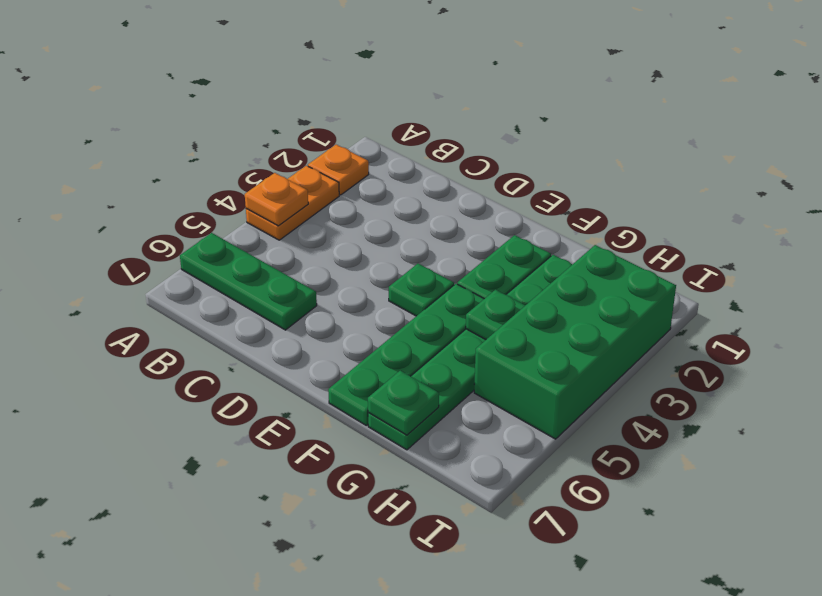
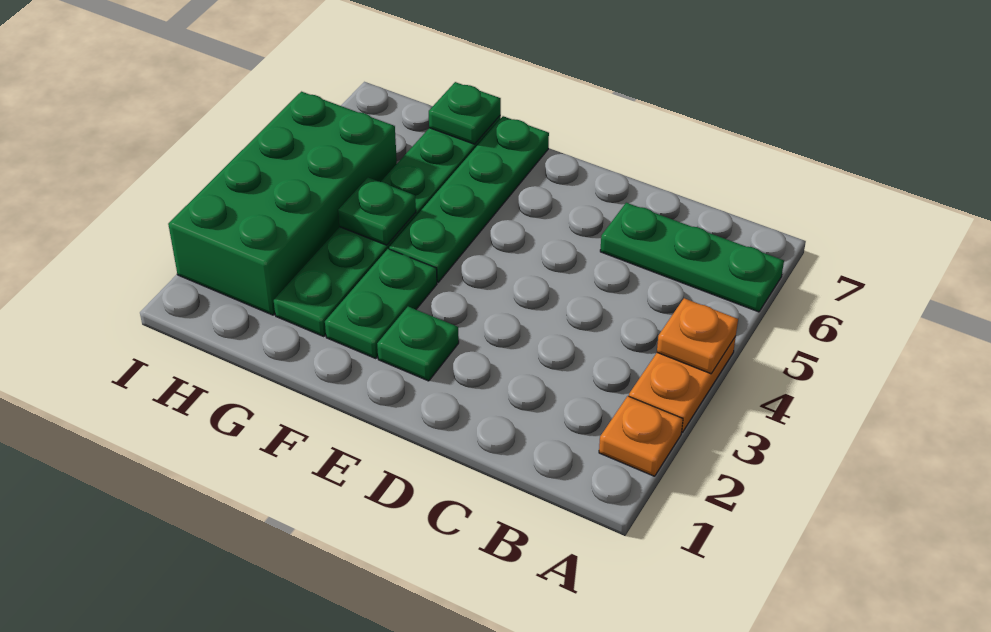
green plate E4 level 1 -> green plate E2 level 1

